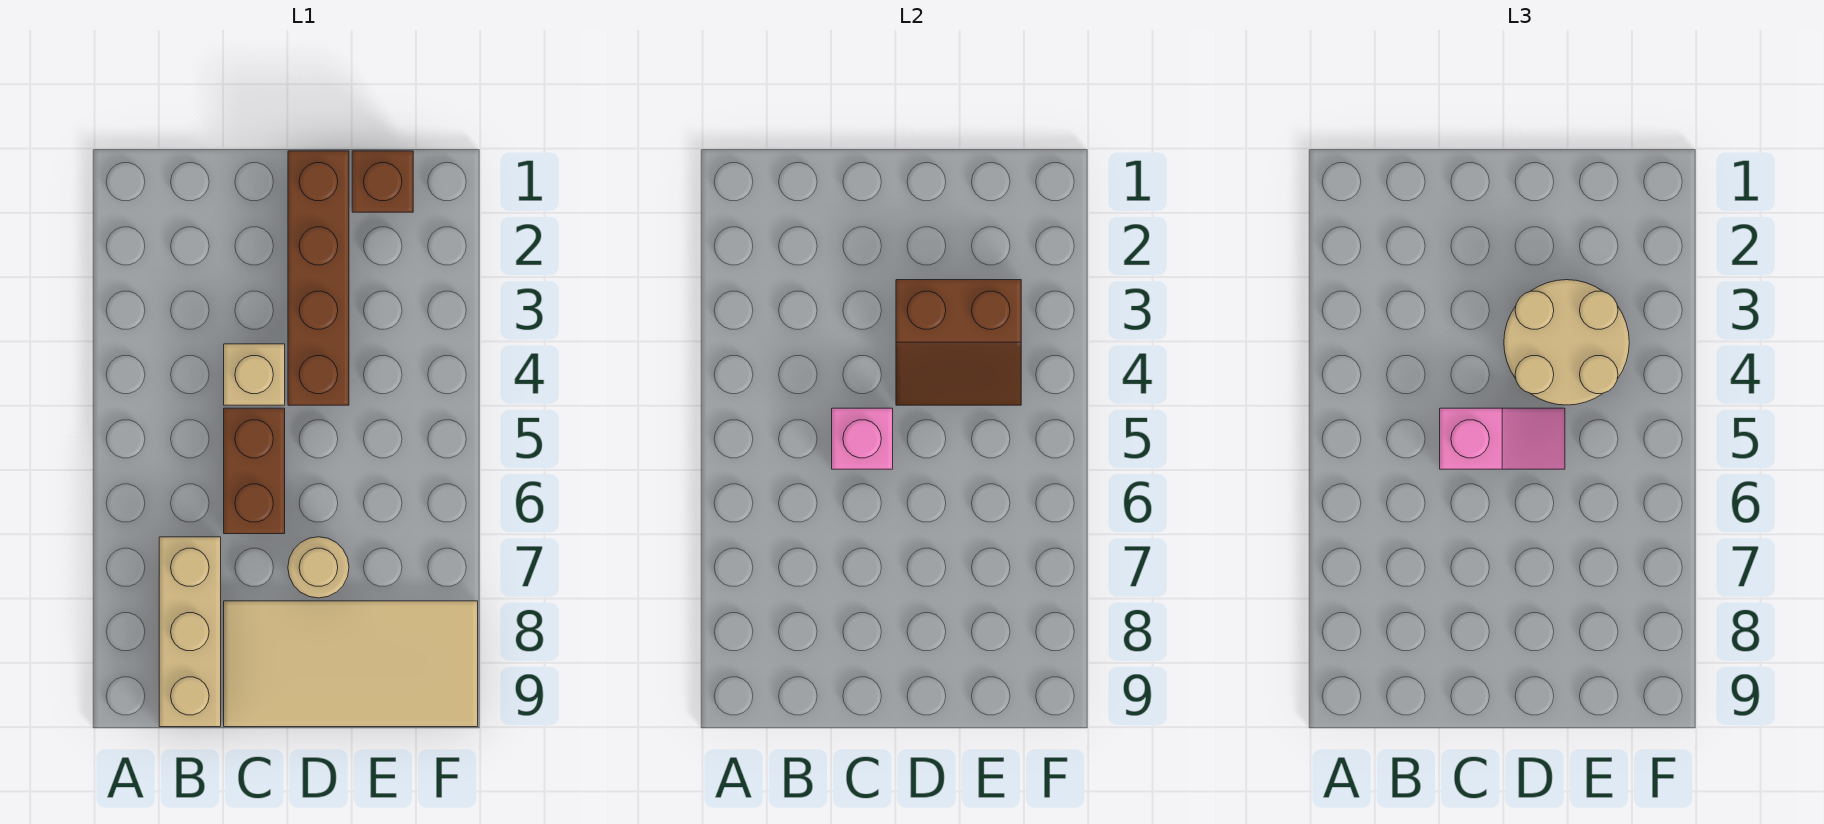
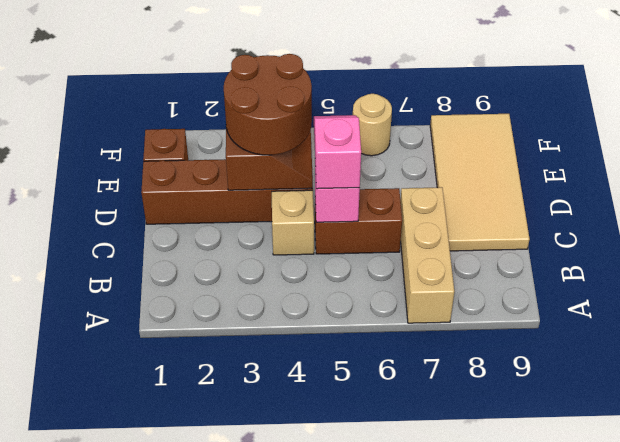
tan brick B7:B9 level 1 -> tan brick A7:C7 level 1
tan round brick D3:E4 level 3 -> brown round brick D3:E4 level 3
tan round brick D7 level 1 -> tan round brick F6 level 1

